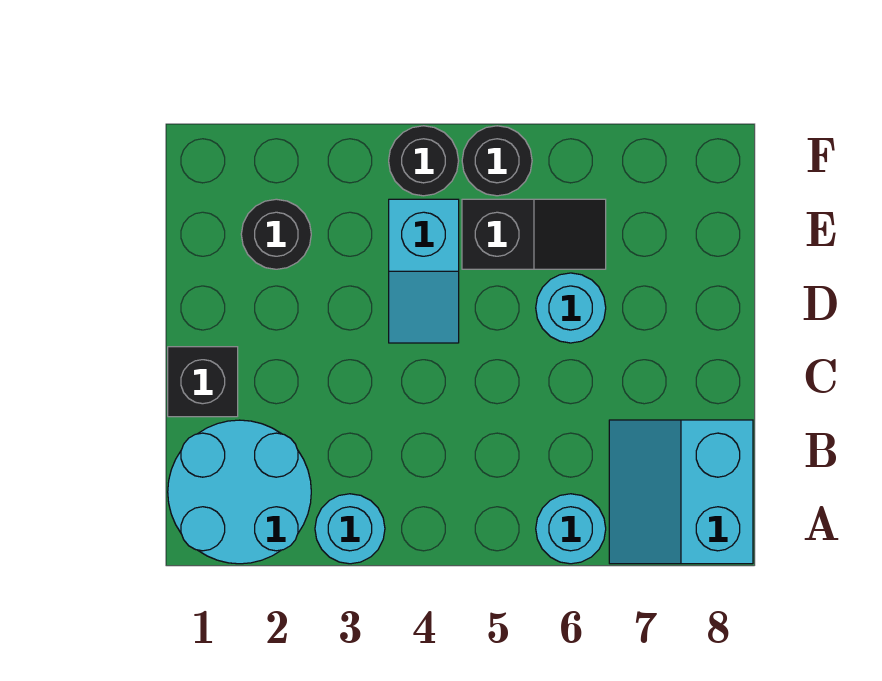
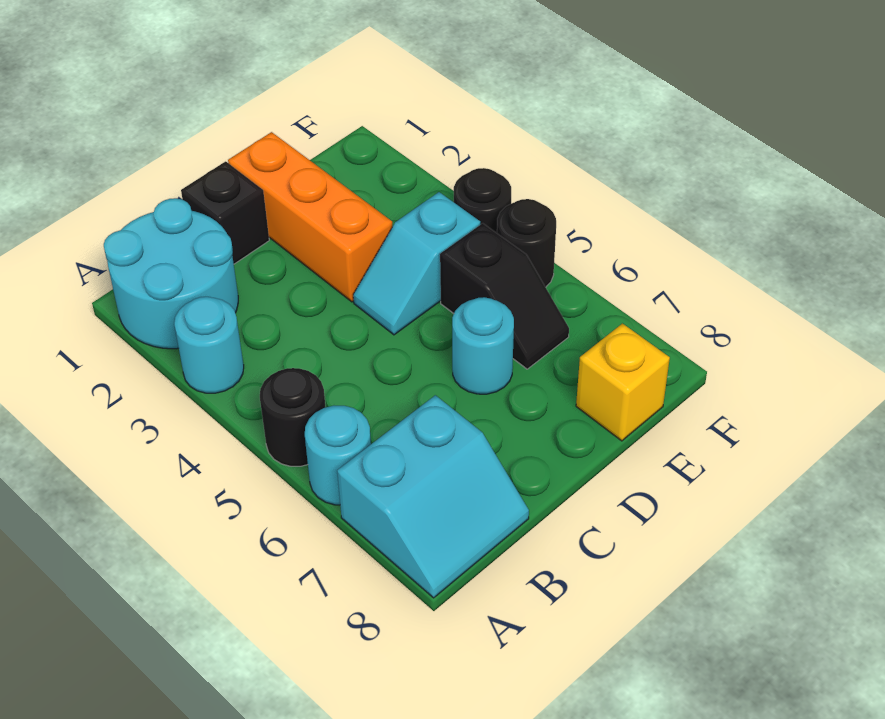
cyan slope A7:B8 level 1 top 8 -> cyan slope A7:B8 level 1 top 7
none -> orange brick D1:D3 level 1
black round brick E2 level 1 -> black round brick A5 level 1
none -> yellow brick E8 level 1

